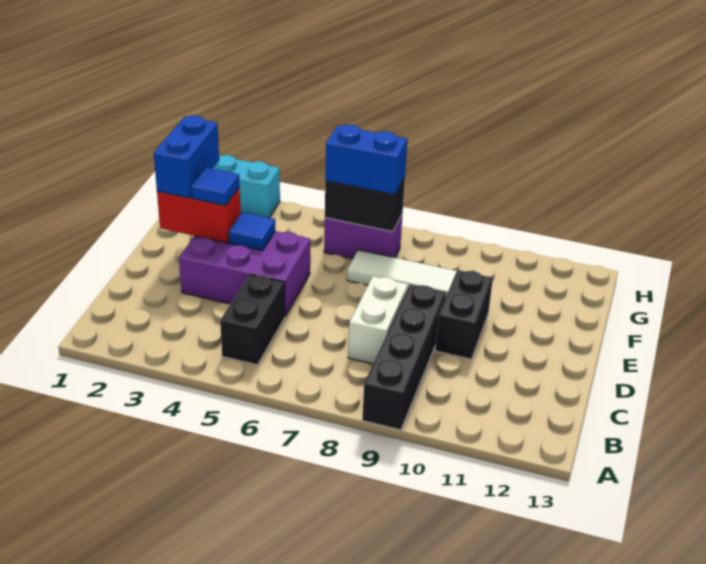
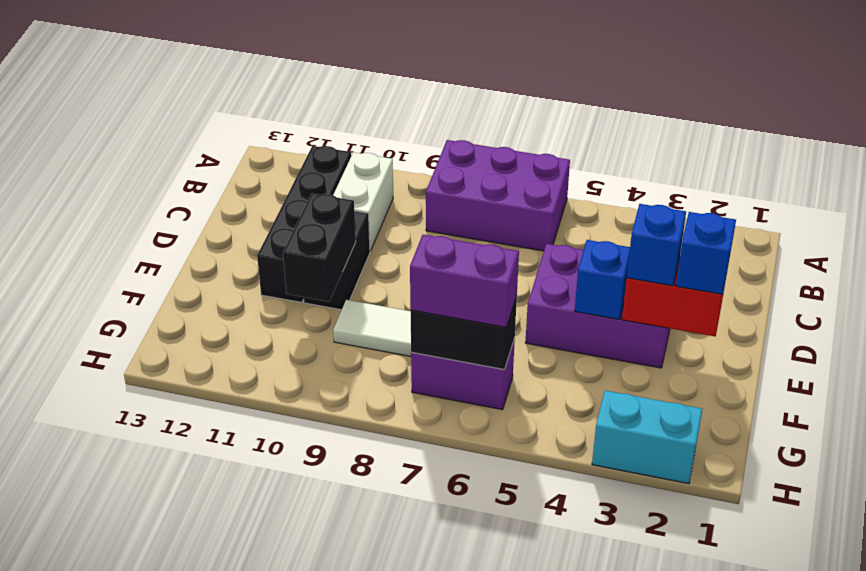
none -> purple brick A6:B8 level 1
black brick A9:D9 level 1 -> black brick B11:E11 level 1
black brick B5:C5 level 1 -> black brick E10:F10 level 2
white brick C8:D8 level 1 -> white brick B10:C10 level 1
blue brick E2:F2 level 3 -> blue brick E2 level 3
blue tile E3 level 3 -> blue brick E3 level 3
blue tile E4 level 2 -> blue brick E4 level 2
blue brick G6:G7 level 3 -> purple brick G6:G7 level 3

